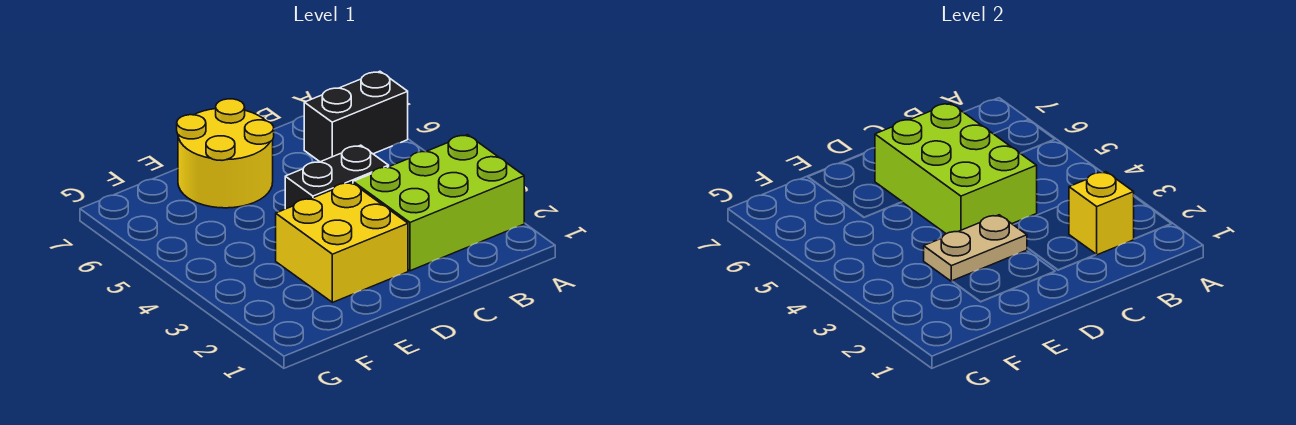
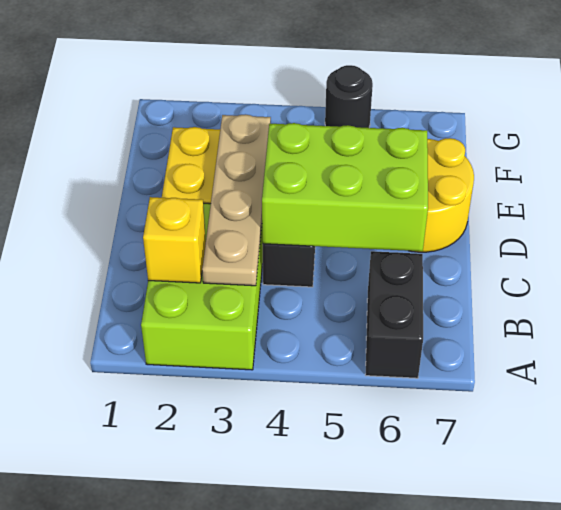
tan plate D3:E3 level 2 -> tan plate B3:E3 level 2
none -> black round brick G5 level 1

